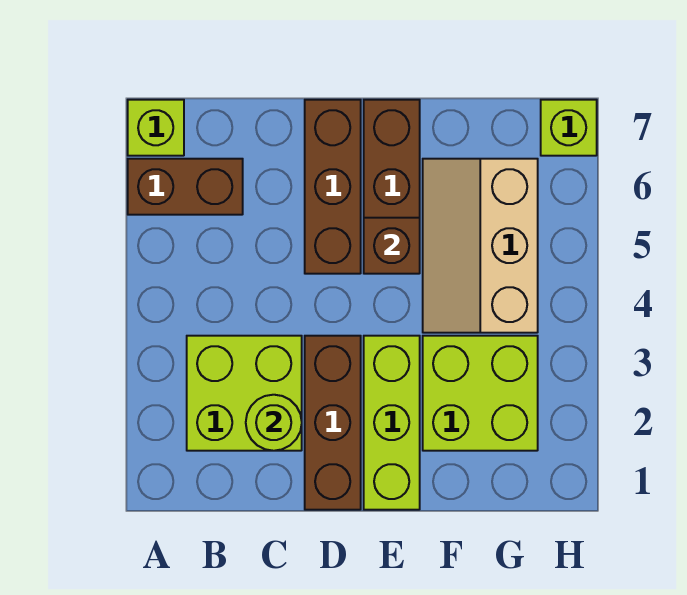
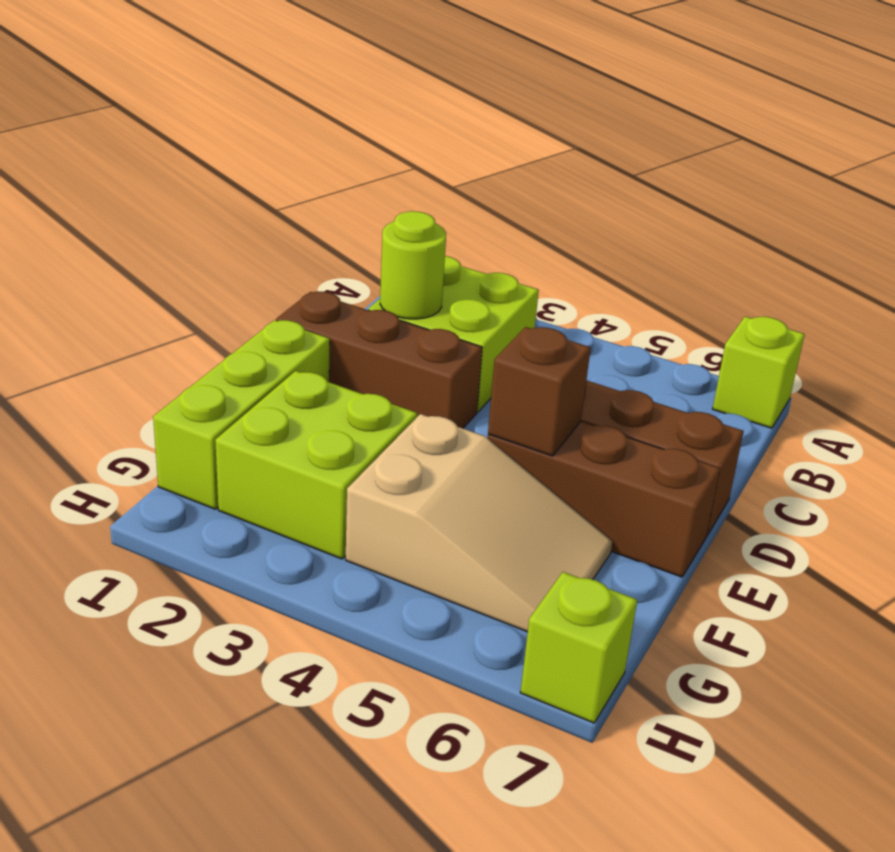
brown brick A6:B6 level 1 -> none
lime brick E1:E3 level 1 -> lime brick E1:G1 level 1
tan slope F4:G6 level 1 top G -> tan slope F4:G6 level 1 top 4

